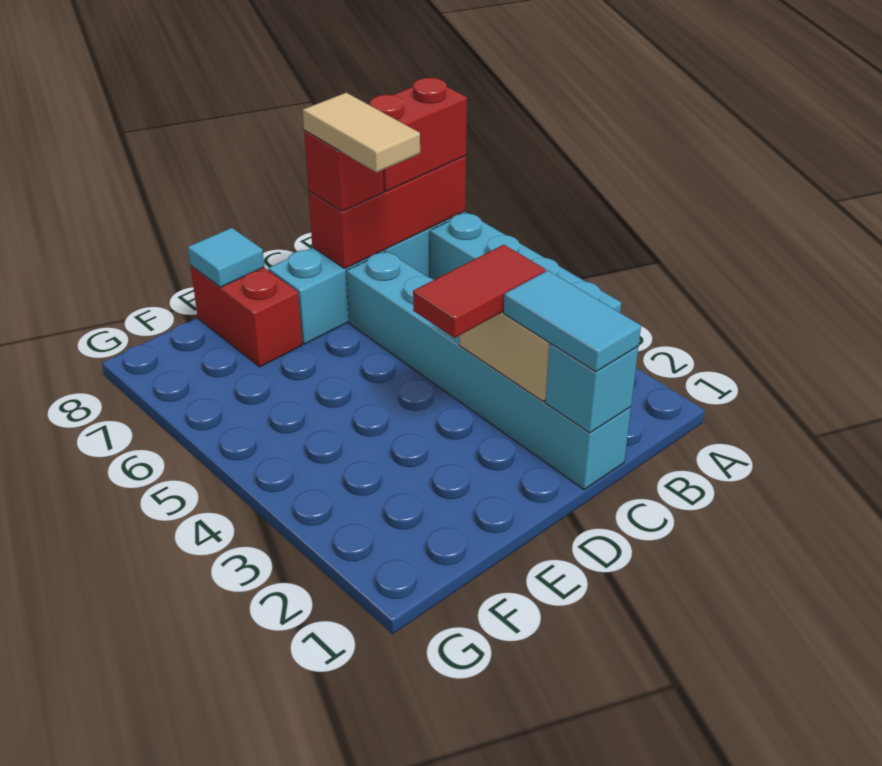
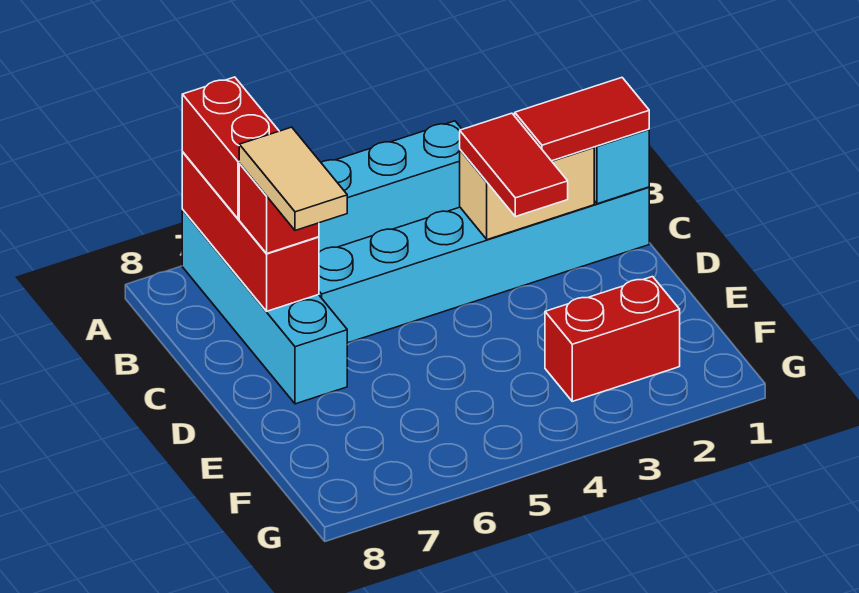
cyan tile C1:C2 level 3 -> red tile C1:C2 level 3
tan tile C6:C7 level 4 -> tan tile C7:D7 level 4
red brick E7:E8 level 1 -> red brick F2:F3 level 1
cyan tile E8 level 2 -> none

